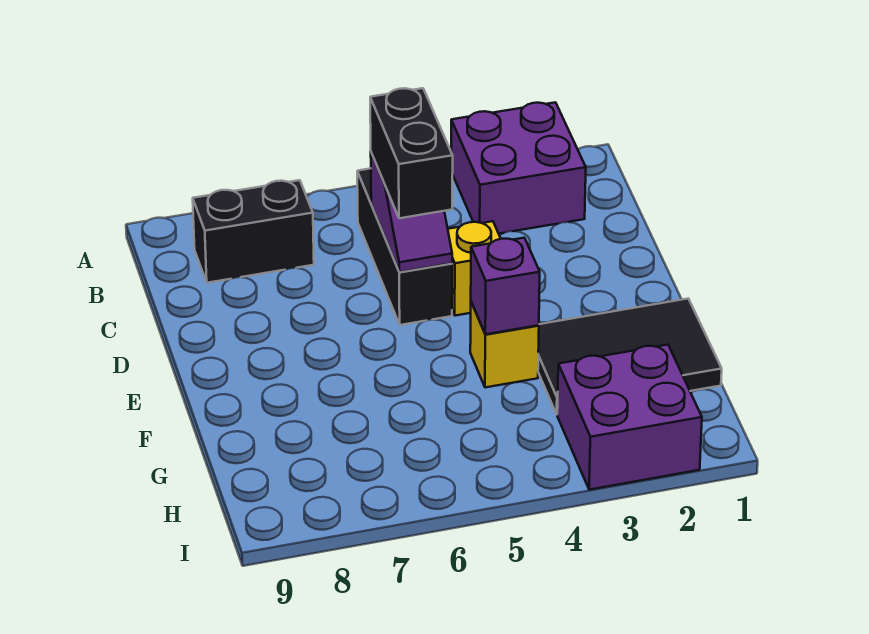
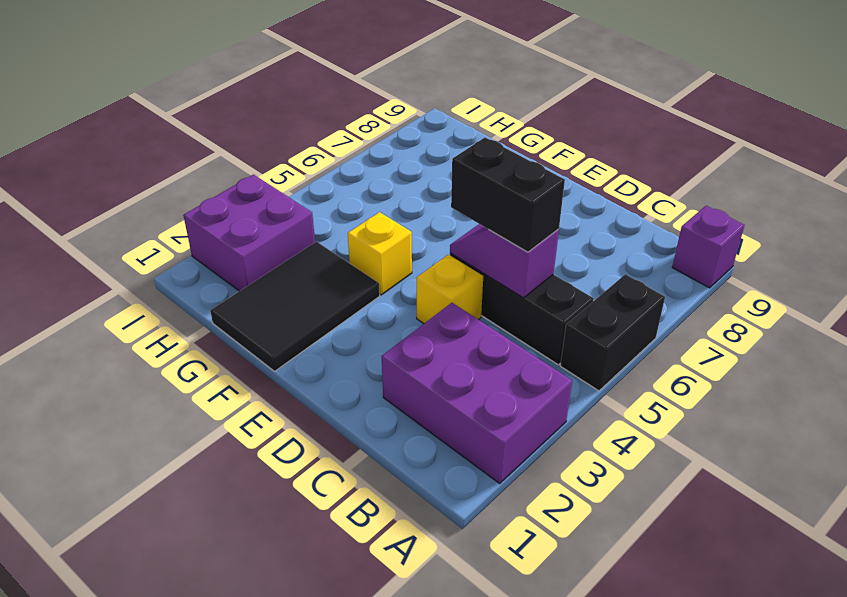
purple brick A2:B3 level 1 -> purple brick A2:C3 level 1
black brick B7:B8 level 1 -> black brick A5:A6 level 1
purple brick F4 level 2 -> purple brick A9 level 1

